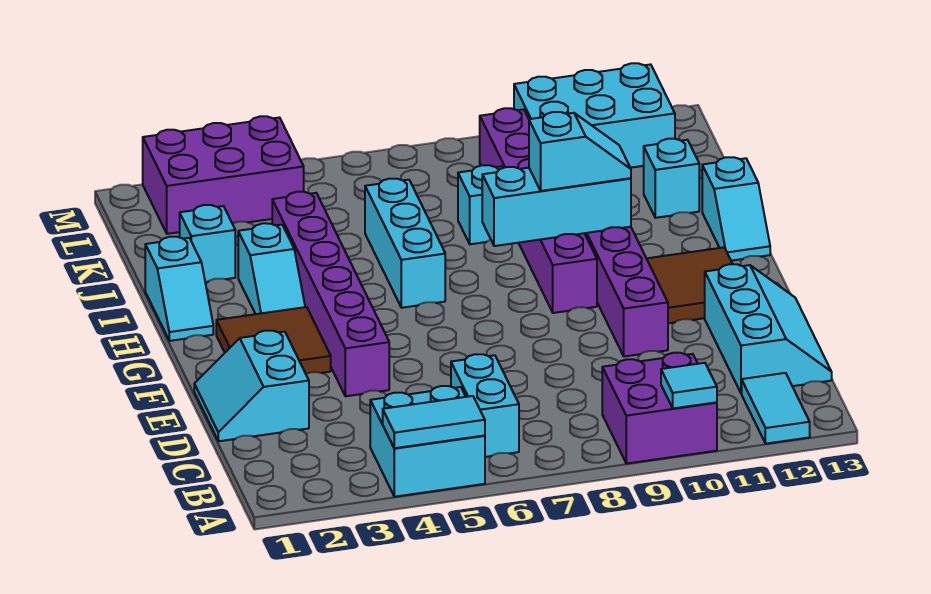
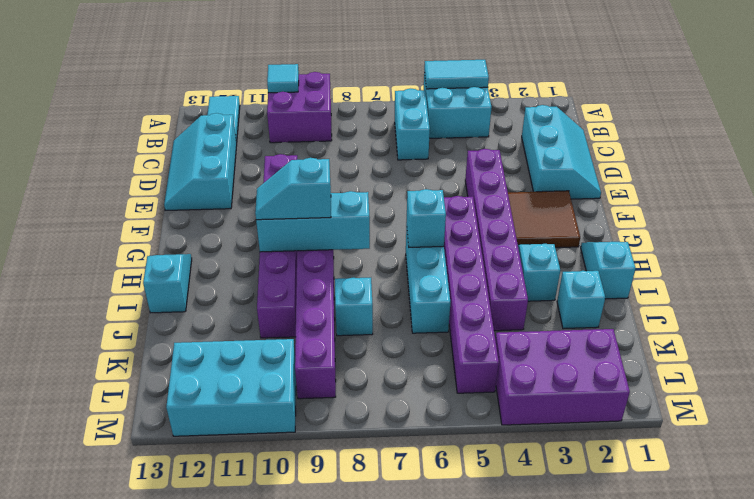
cyan slope D1:E2 level 1 top 2 -> cyan slope C1:E2 level 1 top 2
brown tile F11:G12 level 1 -> none
none -> purple brick G5:L5 level 1
cyan brick J12 level 1 -> cyan brick H6 level 2

